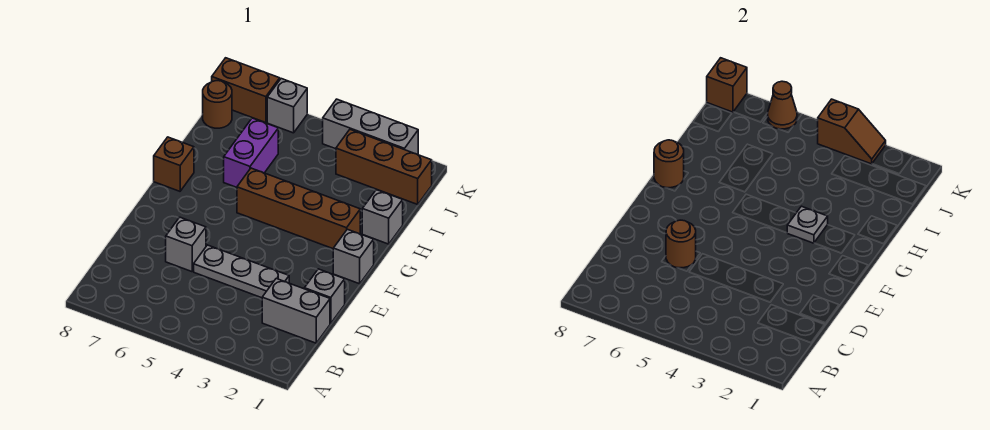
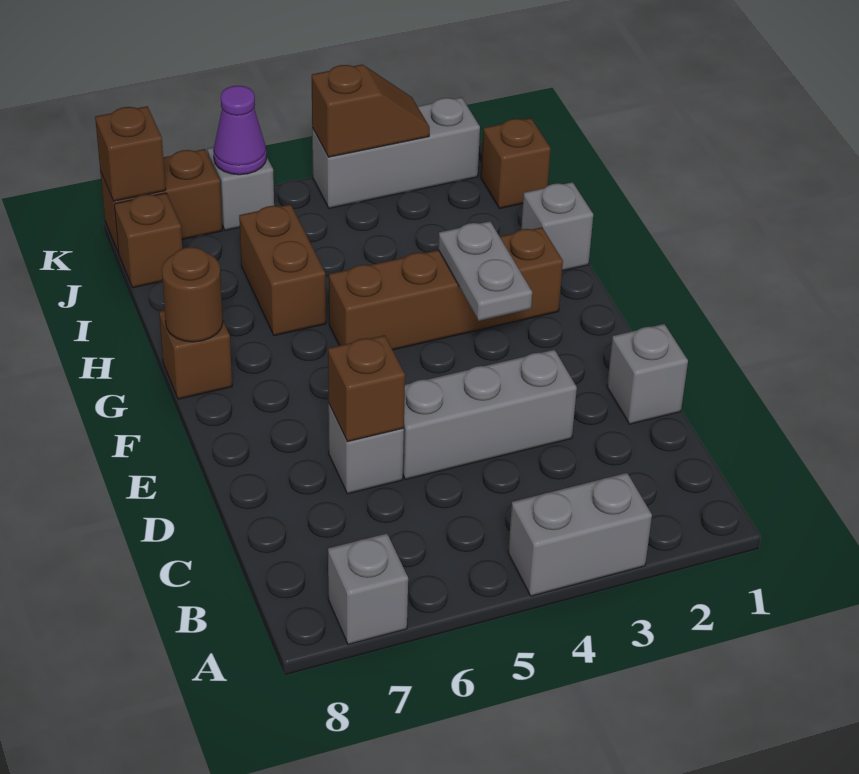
grey brick C1:C2 level 1 -> grey brick A3:A4 level 1
grey plate D3:D5 level 1 -> grey brick D3:D5 level 1
brown round brick D6 level 2 -> brown brick D6 level 2
grey brick F1 level 1 -> grey brick A7 level 1
grey plate G3 level 2 -> grey plate F3:G3 level 2
purple brick H6:I6 level 1 -> brown brick H6:I6 level 1
brown brick J1:J3 level 1 -> brown brick J1 level 1
brown round brick J8 level 1 -> brown brick J8 level 1
brown cone K6 level 2 -> purple cone K6 level 2

